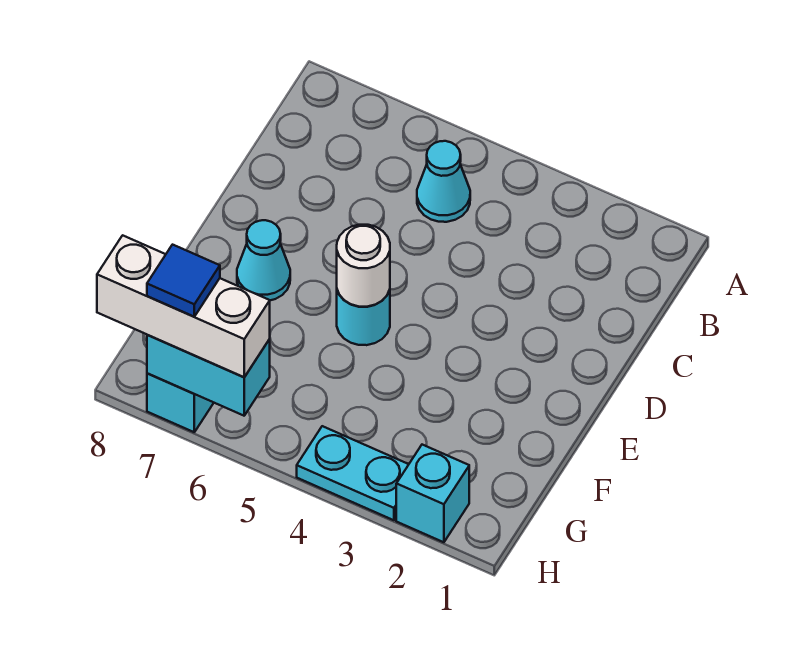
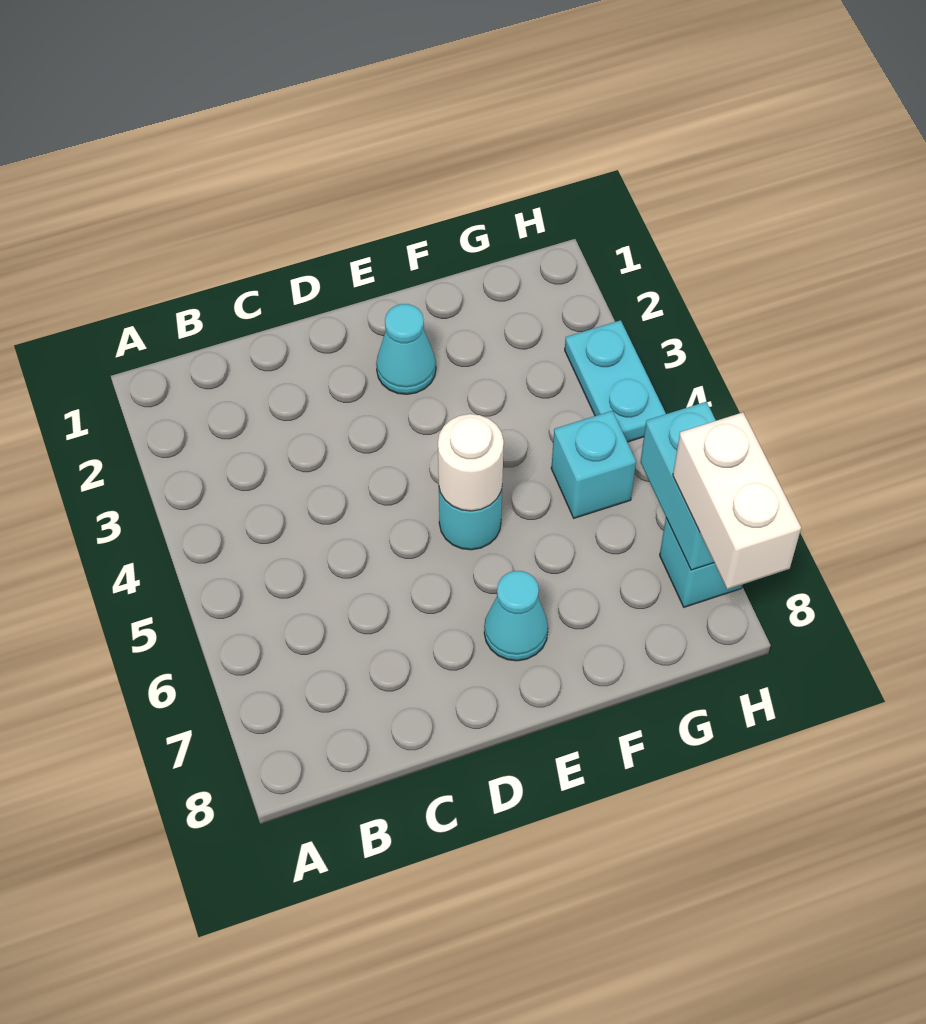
cyan cone B5 level 1 -> cyan cone E2 level 1
cyan brick H2 level 1 -> cyan brick G5 level 1
white brick H6:H8 level 3 -> white brick H7:H8 level 3
blue tile H7 level 4 -> none

